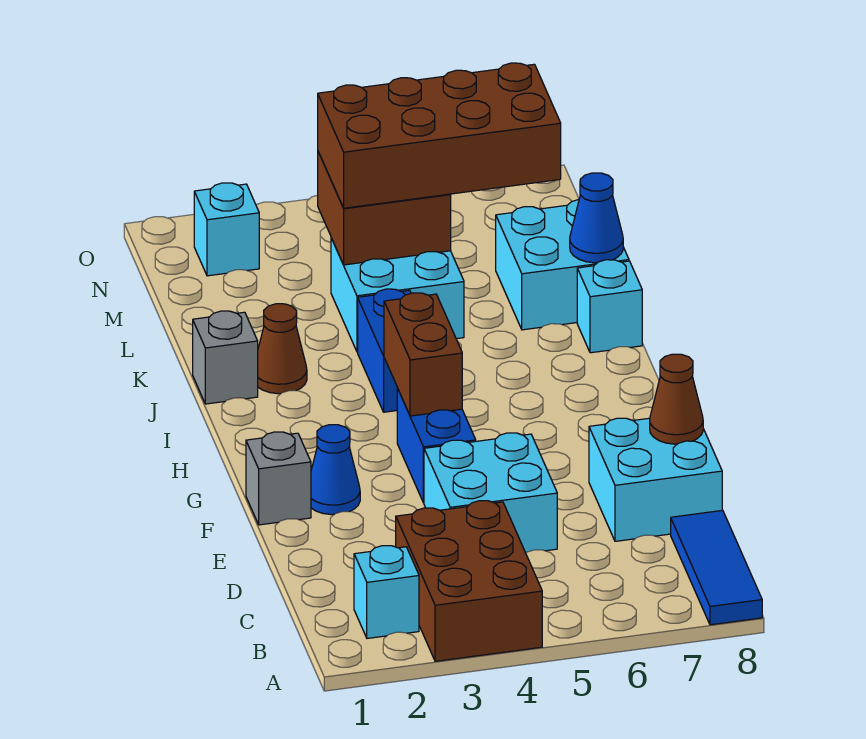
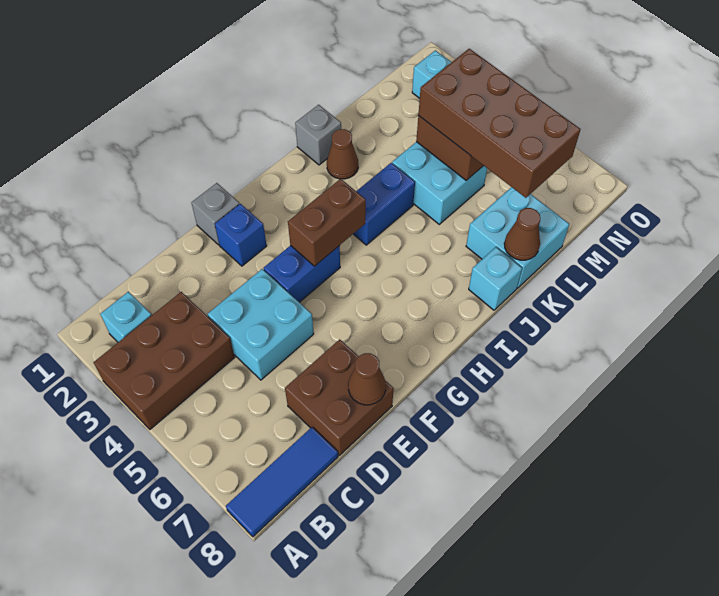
cyan brick D7:E8 level 1 -> brown brick D7:E8 level 1
blue cone F2 level 1 -> blue brick F2 level 1
blue cone K8 level 2 -> brown cone K8 level 2

